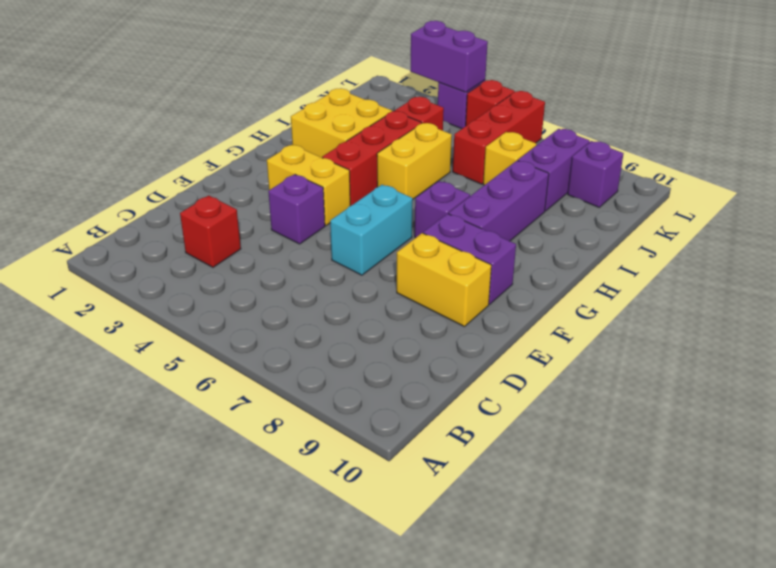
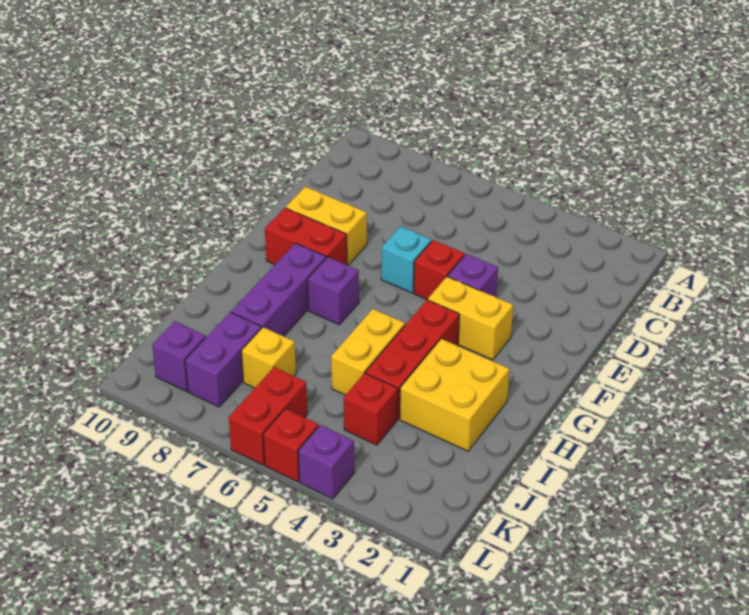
red brick C3 level 1 -> red brick E5 level 1
cyan brick E6:F6 level 1 -> cyan brick E6 level 1
purple brick F8:F9 level 1 -> red brick F8:F9 level 1
red brick J6:L6 level 1 -> red brick K6:L6 level 1
purple brick L3:L4 level 2 -> none

